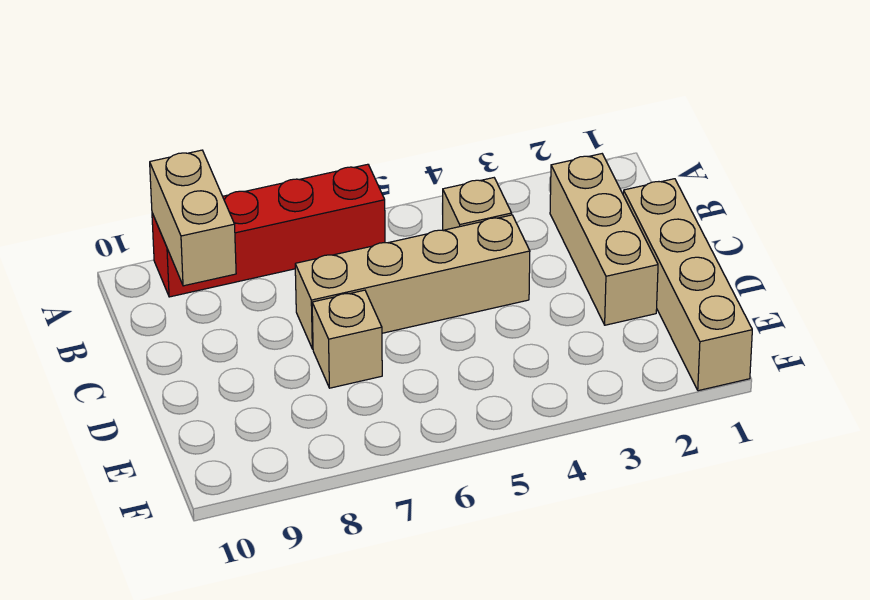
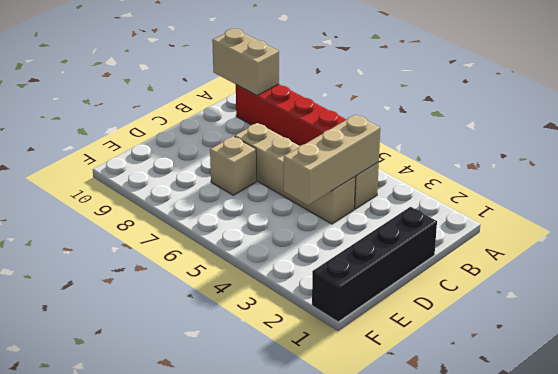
tan brick A9:B9 level 2 -> tan brick A9:A10 level 2
tan brick B2:D2 level 1 -> tan brick B4:D4 level 2
tan brick C1:F1 level 1 -> black brick C1:F1 level 1

